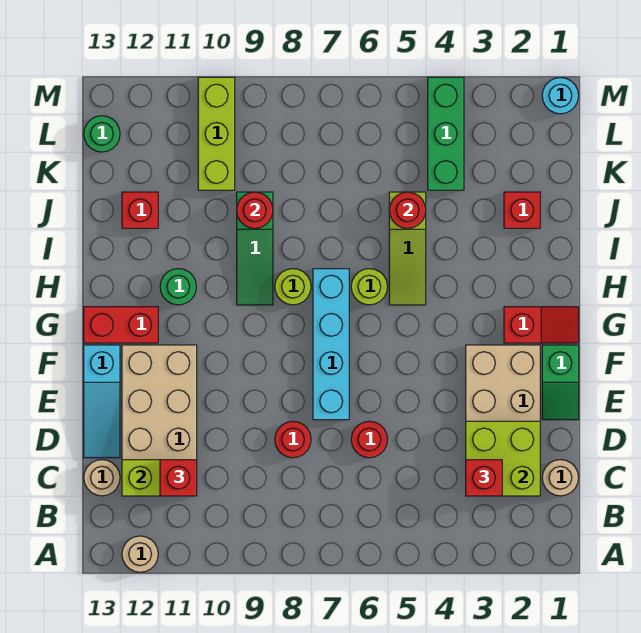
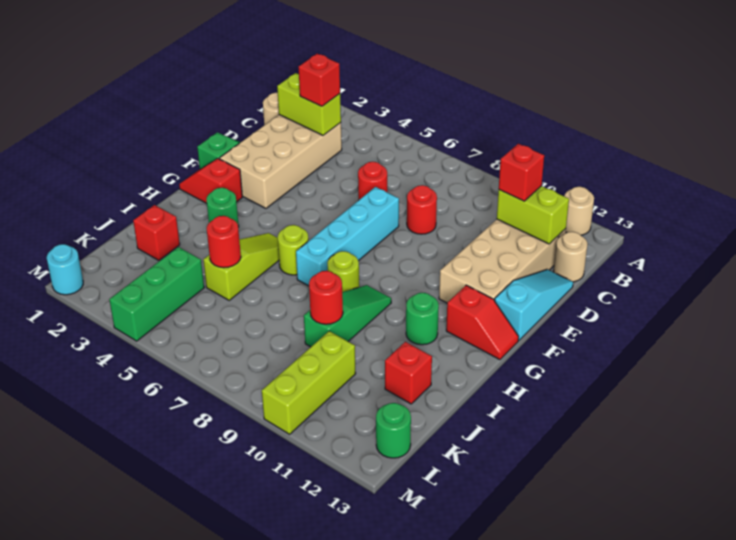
lime brick C2:D3 level 2 -> lime brick C2:C3 level 2
red brick G12:G13 level 1 -> red slope G12:G13 level 1 top 12
none -> green round brick H3 level 1

